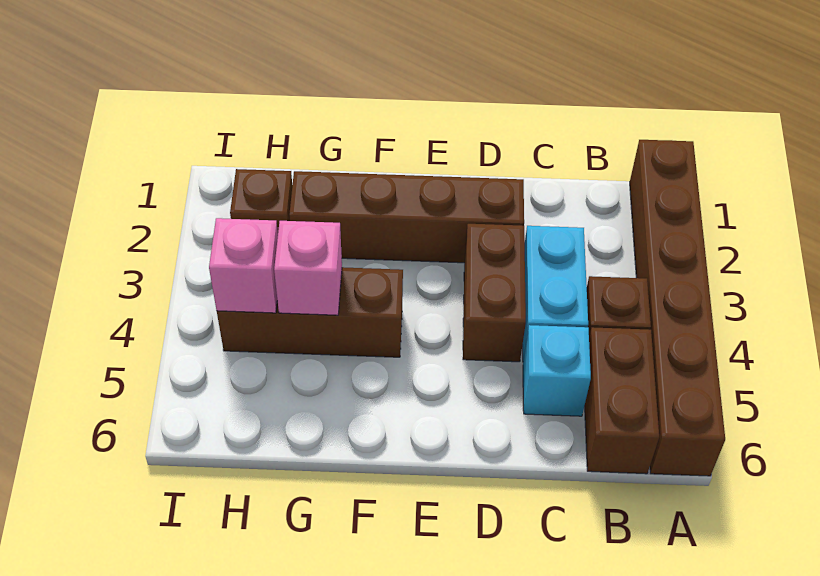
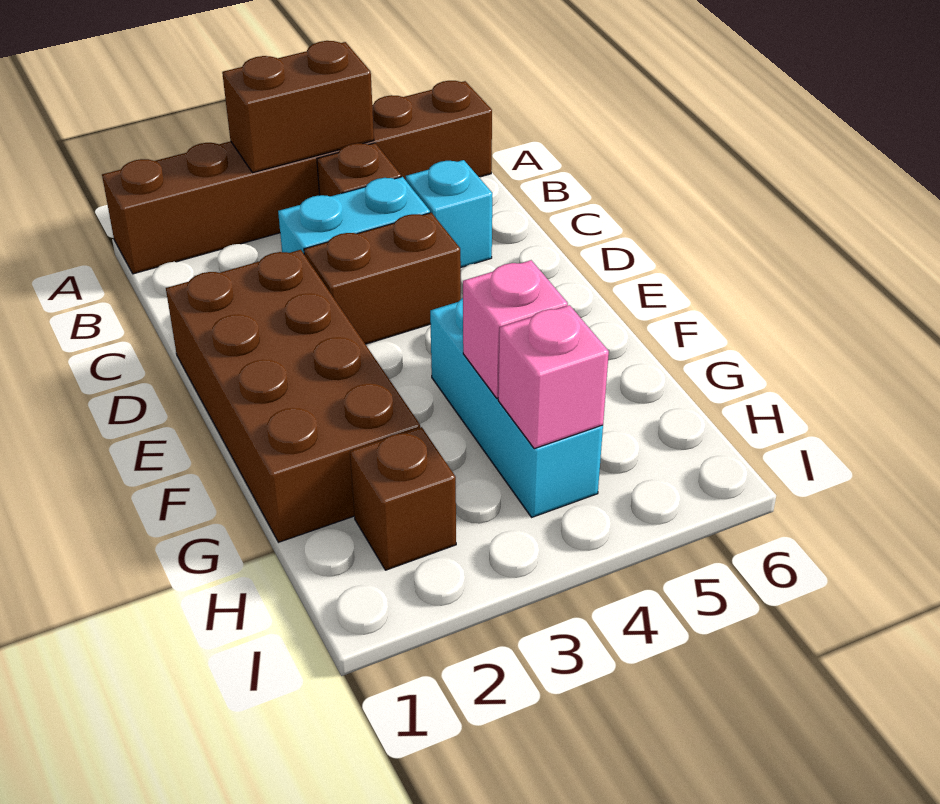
brown brick B5:B6 level 1 -> brown brick A3:A4 level 2
brown brick D2:G2 level 1 -> brown brick D1:G2 level 1
brown brick F4:H4 level 1 -> cyan brick F4:H4 level 1

